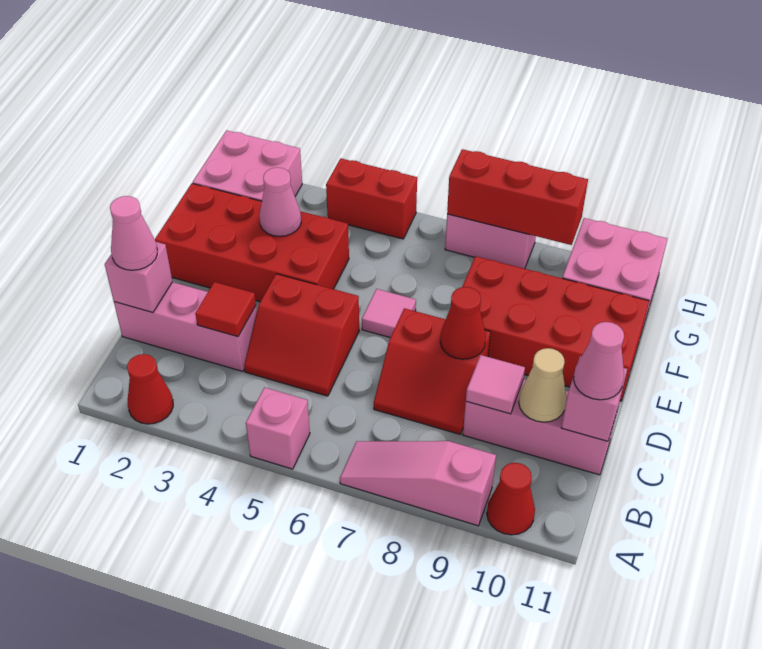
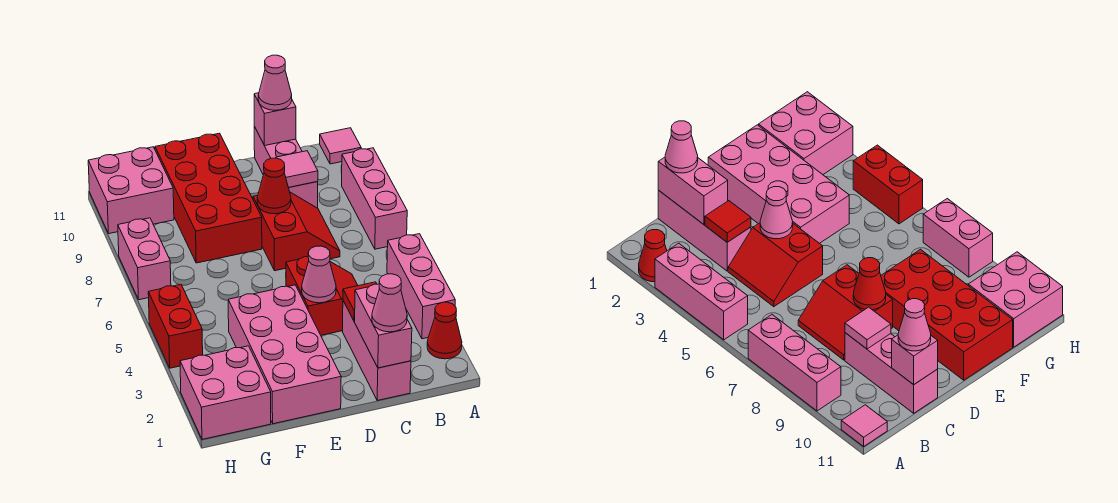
pink brick A5 level 1 -> pink brick A3:A5 level 1
pink slope A7:A9 level 1 top 9 -> pink brick A7:A9 level 1
red cone A10 level 1 -> none
pink brick C1 level 2 -> pink brick C1:C2 level 2
tan cone C10 level 2 -> none
red brick E1:F4 level 1 -> pink brick E1:F4 level 1
pink tile E6 level 1 -> pink tile A11 level 1
pink cone F3 level 2 -> pink cone D4 level 2
red brick H7:H9 level 2 -> none

